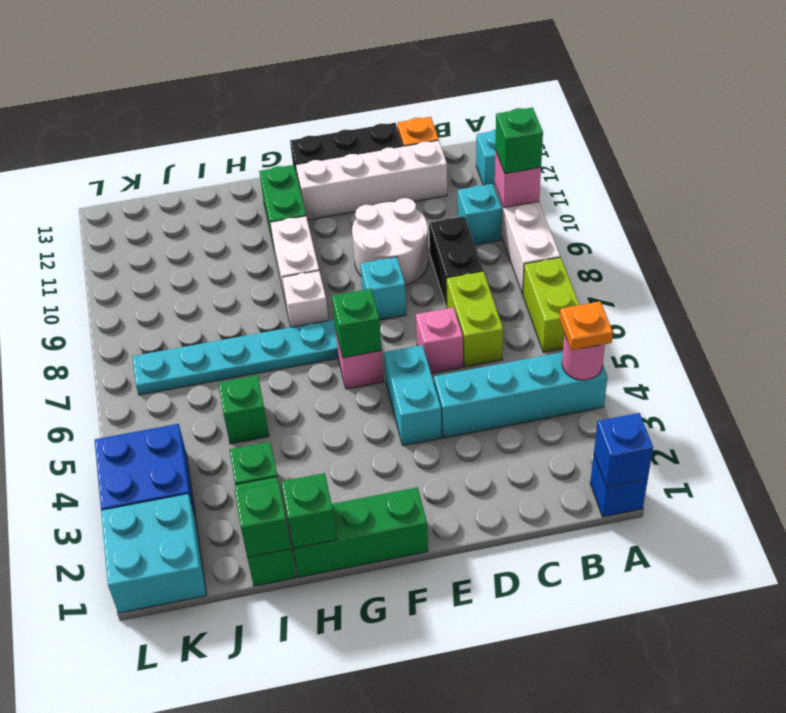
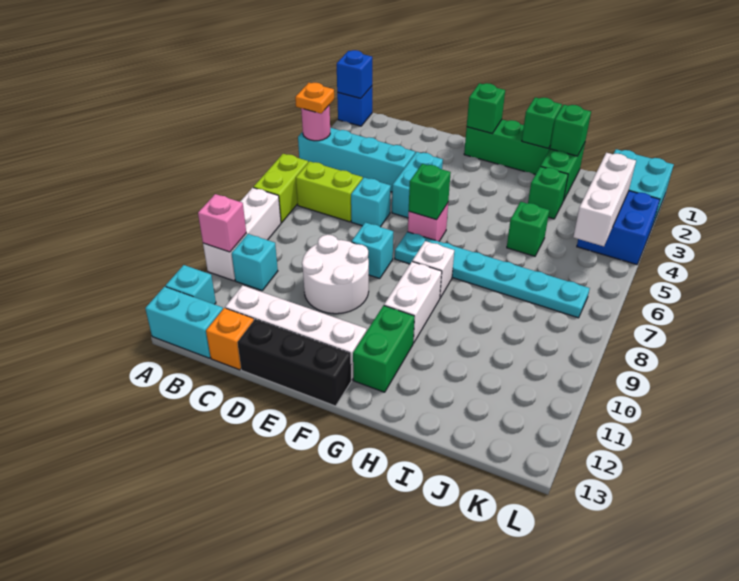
green brick A10 level 3 -> green brick F1 level 2
none -> cyan brick A13:B13 level 1
lime brick C6:C7 level 1 -> lime brick B6:C6 level 1
black brick C8:C9 level 1 -> none
pink brick D6 level 1 -> cyan brick D6 level 1
none -> white brick K3:K5 level 2

